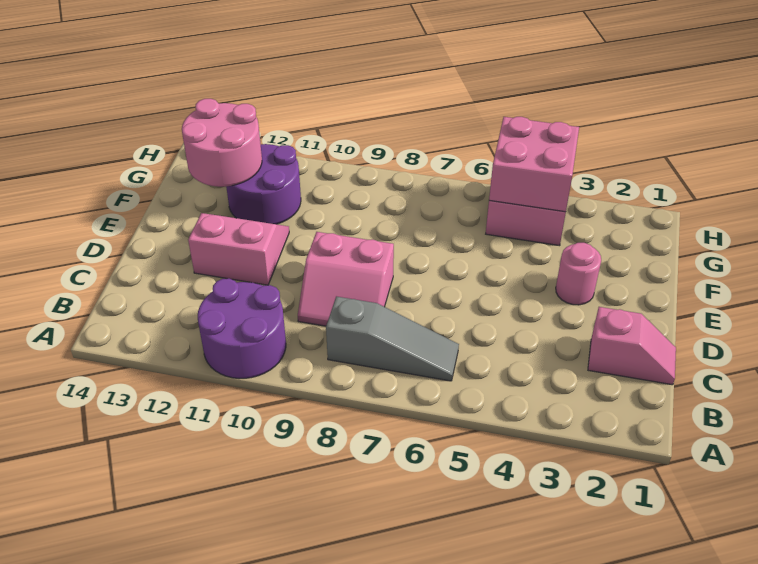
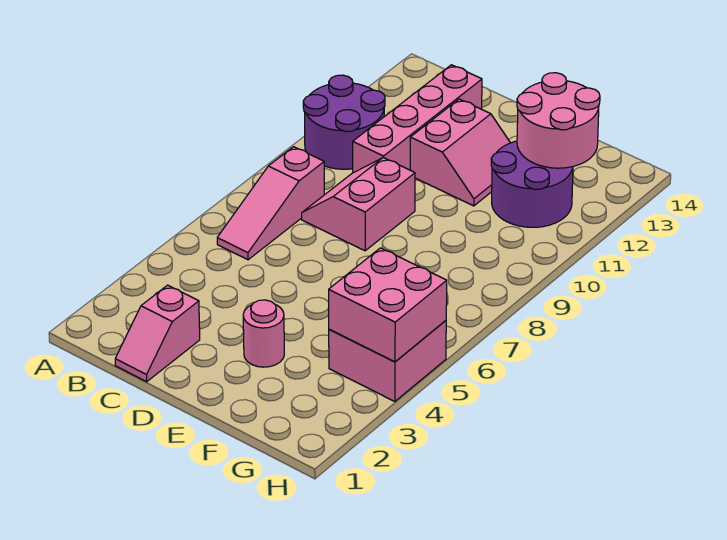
grey slope B6:B8 level 1 top 8 -> pink slope B6:B8 level 1 top 8
none -> pink brick C10:C13 level 1

